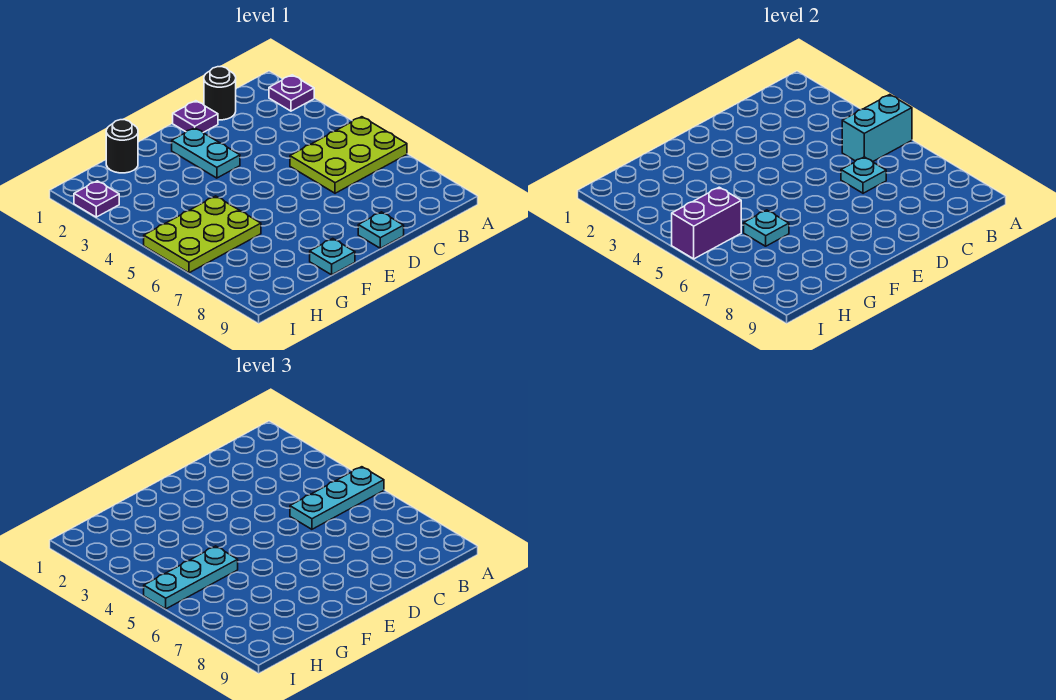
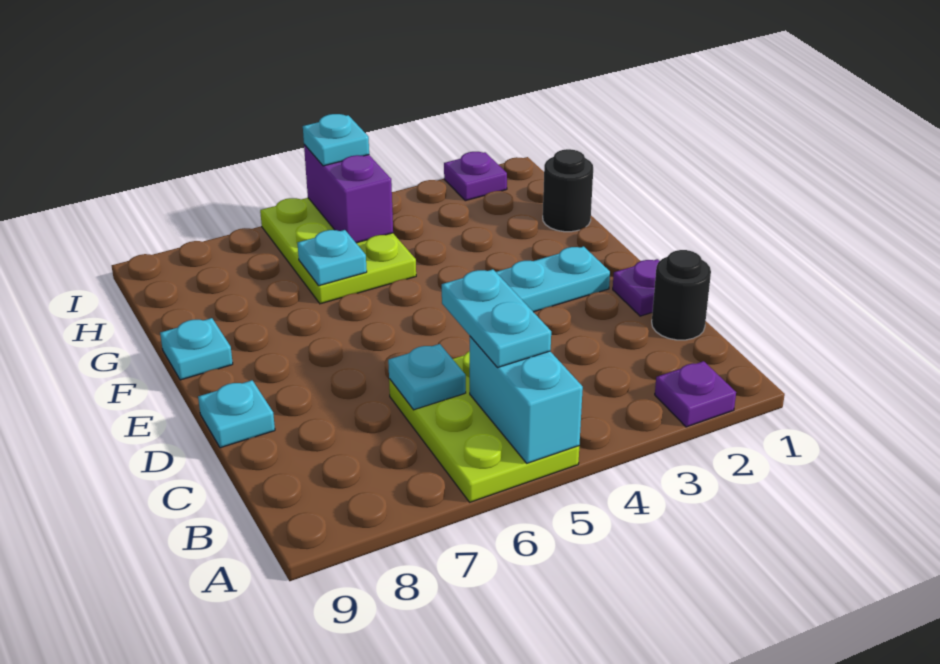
cyan plate A5:C5 level 3 -> cyan plate B5:C5 level 3
cyan plate G5:I5 level 3 -> cyan plate I5 level 3

